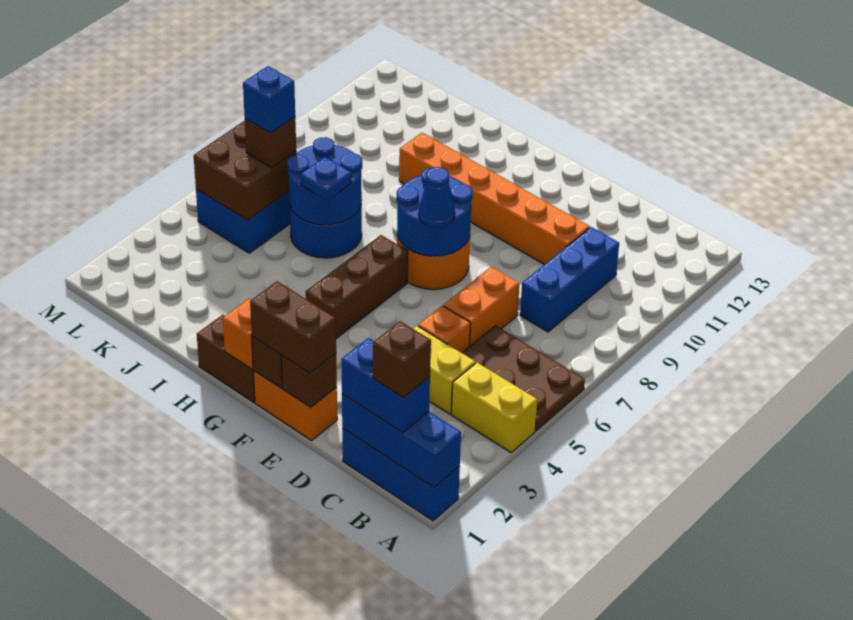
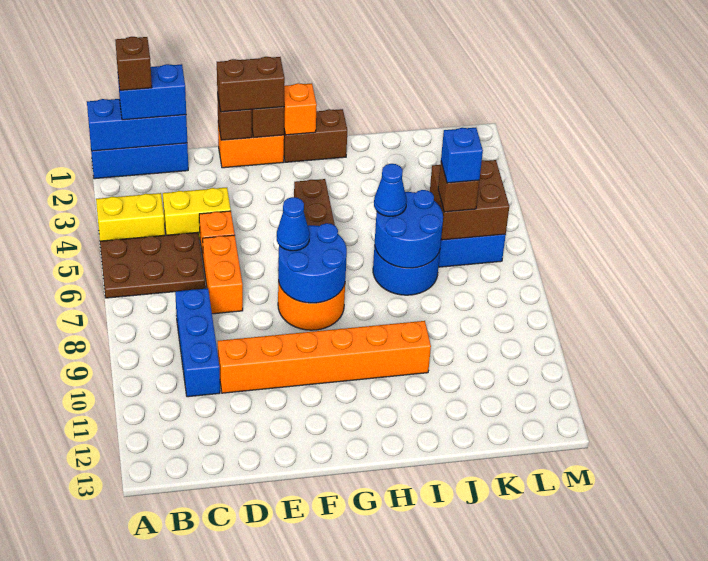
blue plate I6 level 3 -> blue cone I6 level 3

